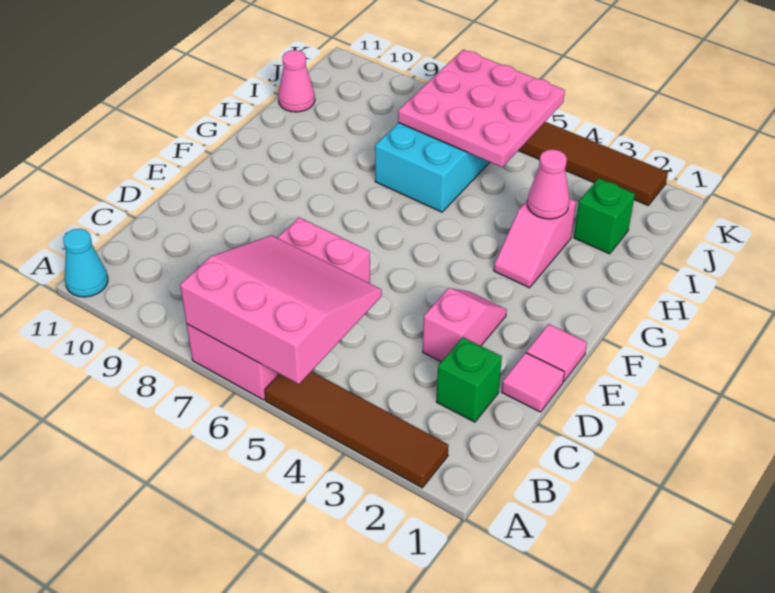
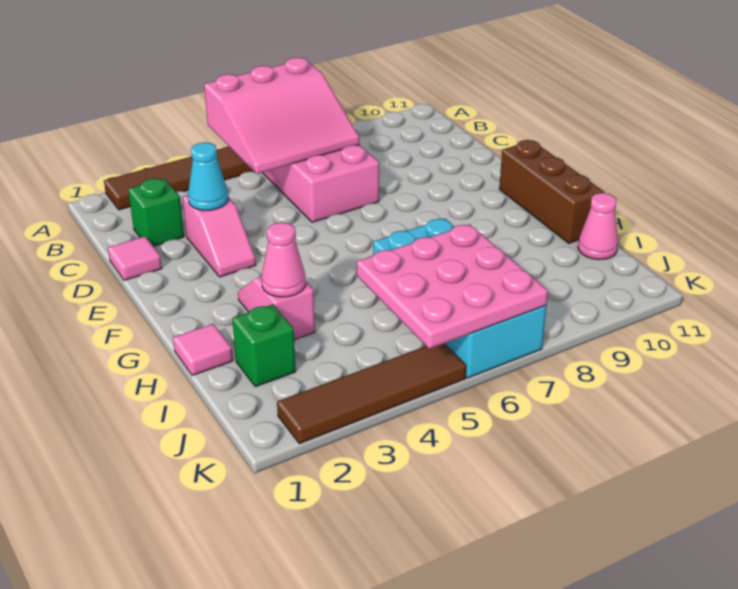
cyan cone A11 level 1 -> cyan cone D3 level 2
pink tile E1 level 1 -> pink tile H1 level 1
none -> brown brick F11:H11 level 1

